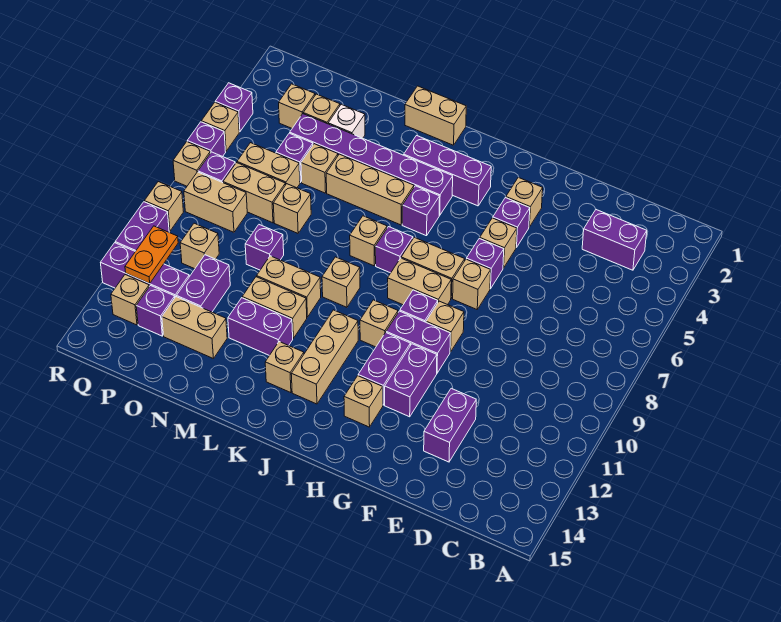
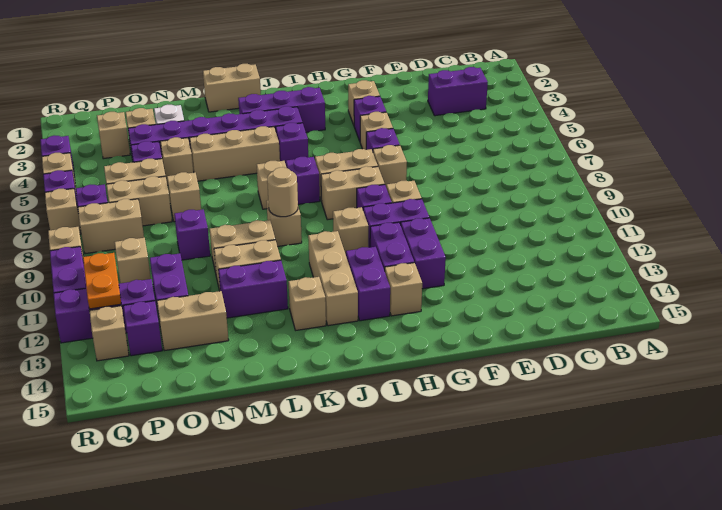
purple brick E12:E13 level 1 -> purple brick I12:I13 level 1
none -> tan round brick K9 level 2

